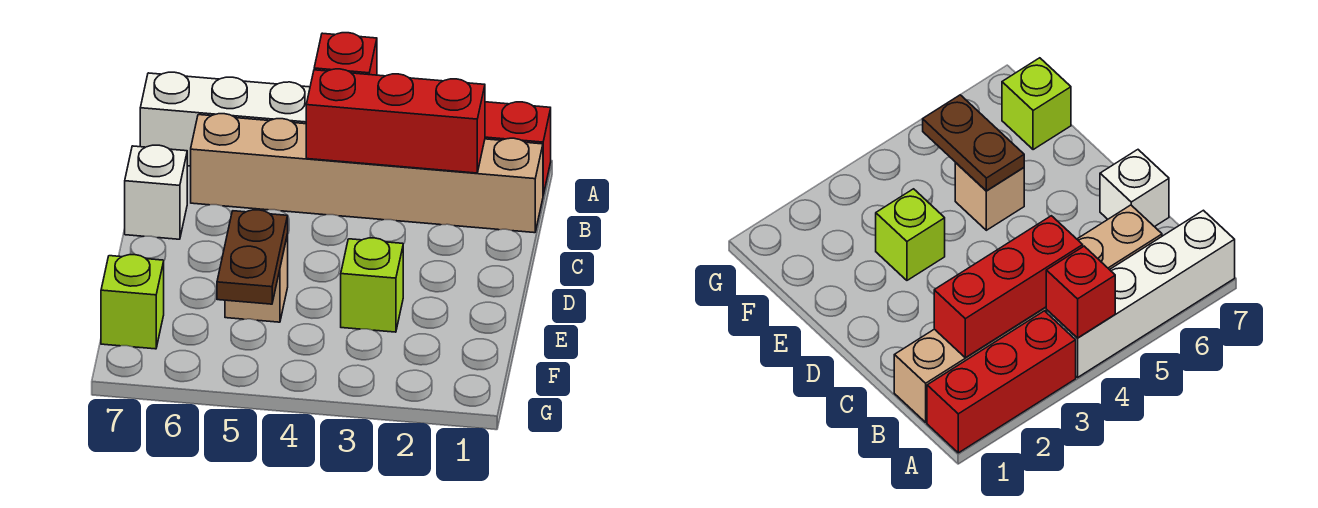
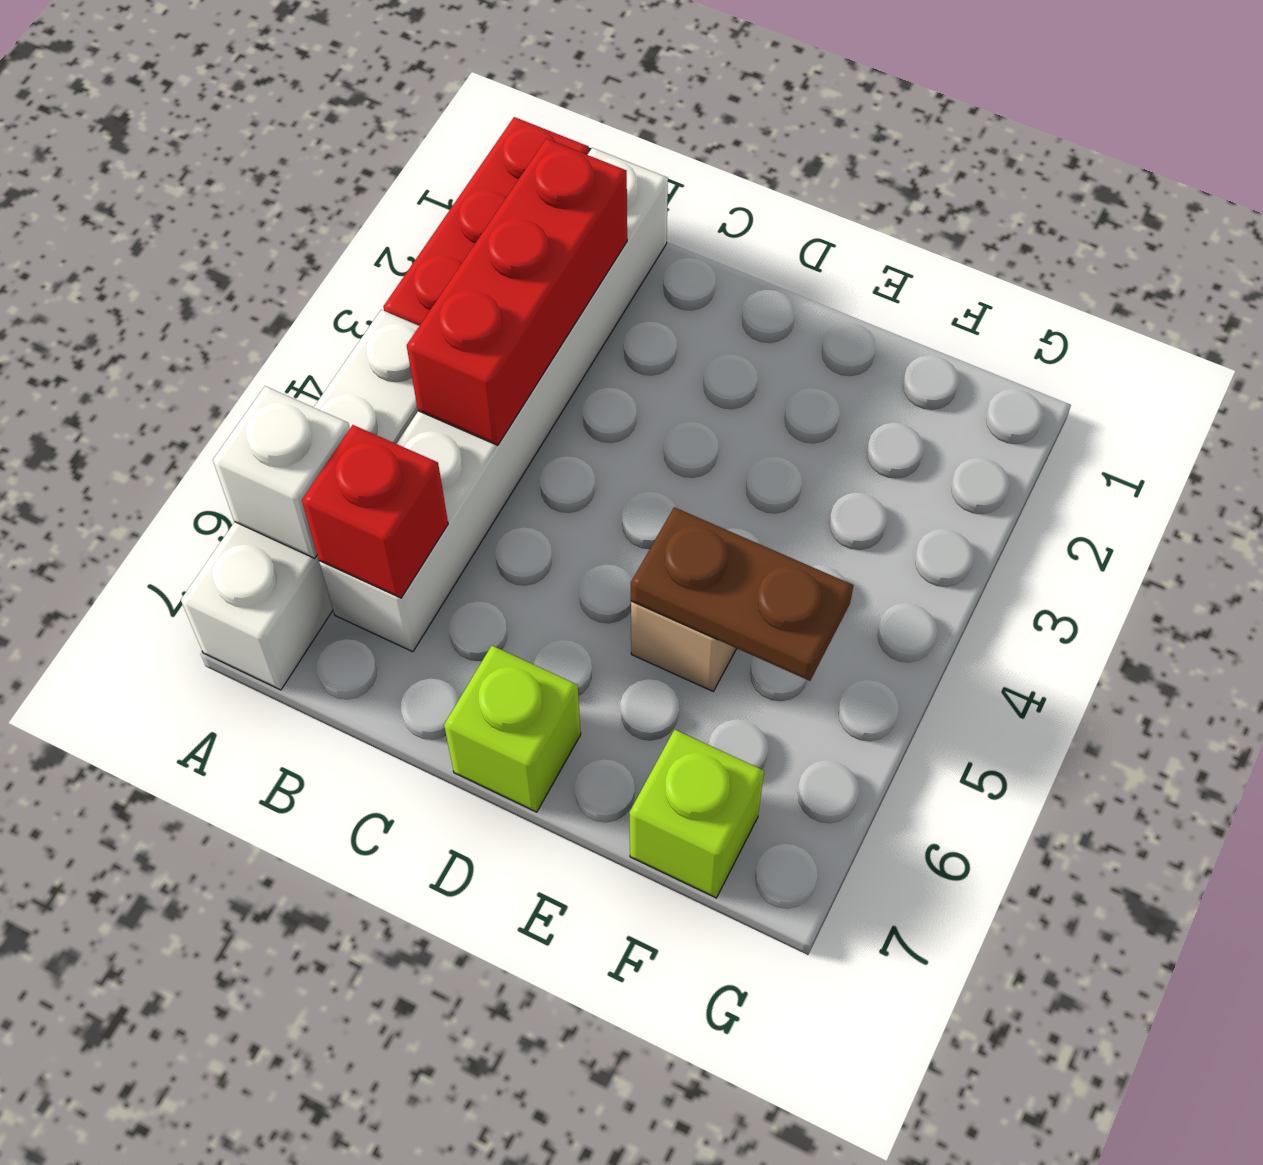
red brick A4 level 2 -> red brick B6 level 2
tan brick B1:B6 level 1 -> white brick B1:B6 level 1
white brick C7 level 1 -> white brick A6 level 2
lime brick E3 level 1 -> lime brick D7 level 1

